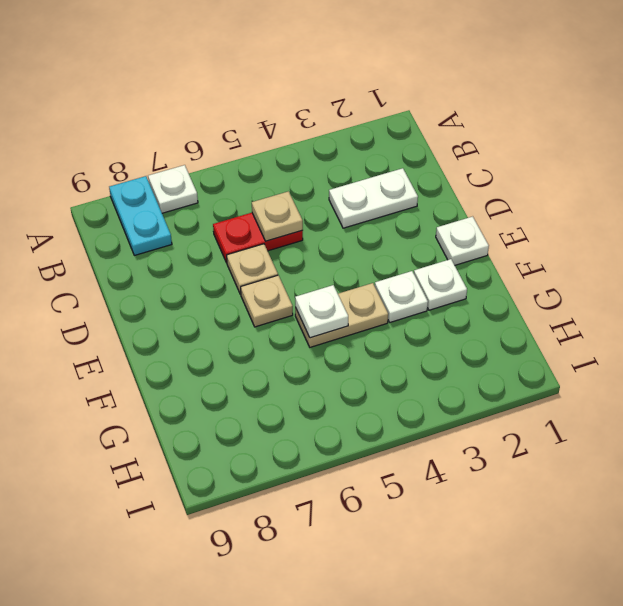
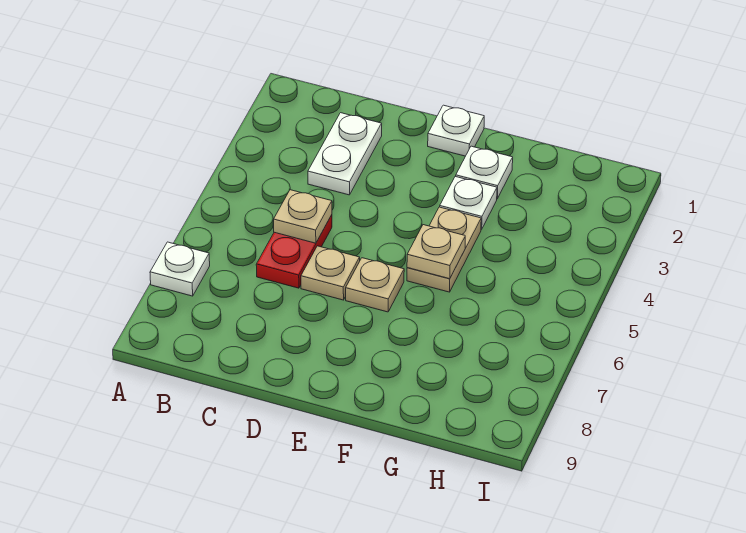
cyan plate A8:B8 level 1 -> none
white plate F5 level 2 -> tan plate F5 level 2

